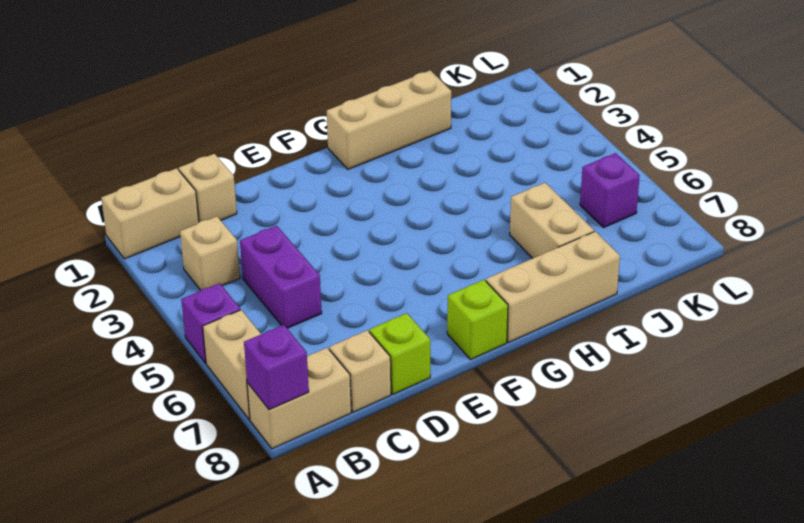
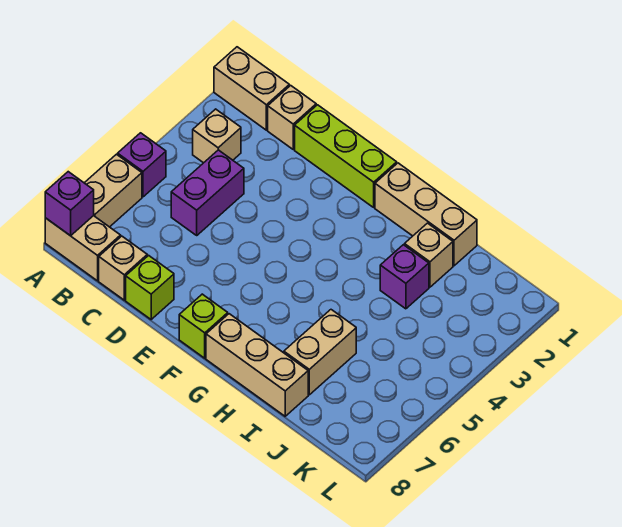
none -> lime brick D1:F1 level 1
none -> tan brick I2 level 1
purple brick K6 level 1 -> purple brick I3 level 1

